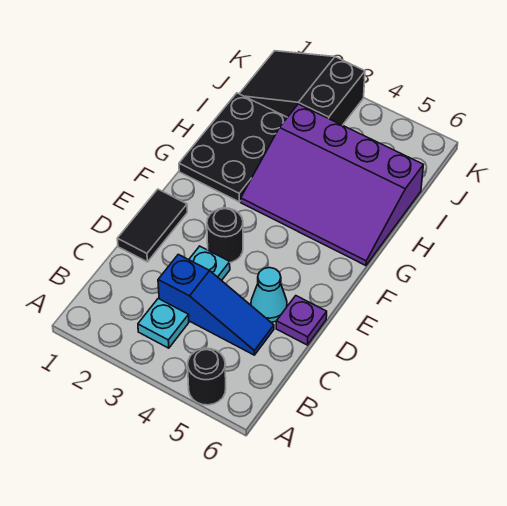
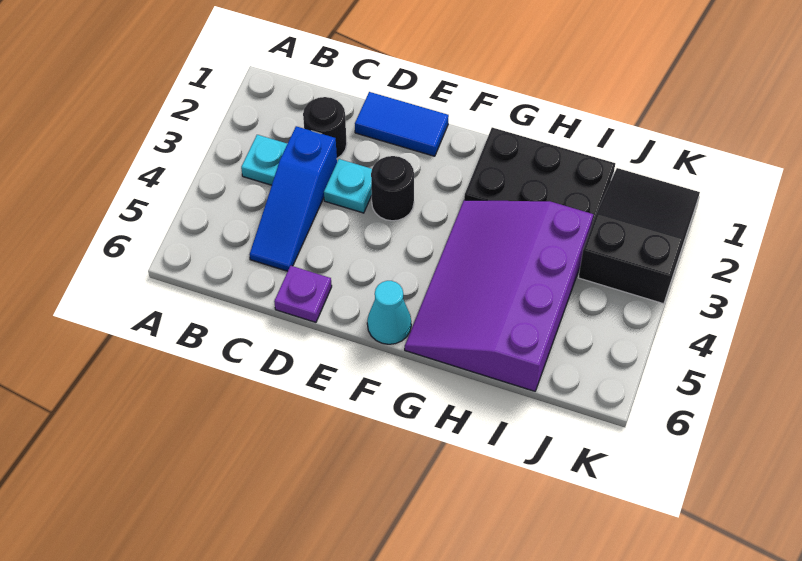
black round brick A5 level 1 -> black round brick C2 level 1
black tile D1:E1 level 1 -> blue tile D1:E1 level 1
cyan cone D5 level 1 -> cyan cone F6 level 1

